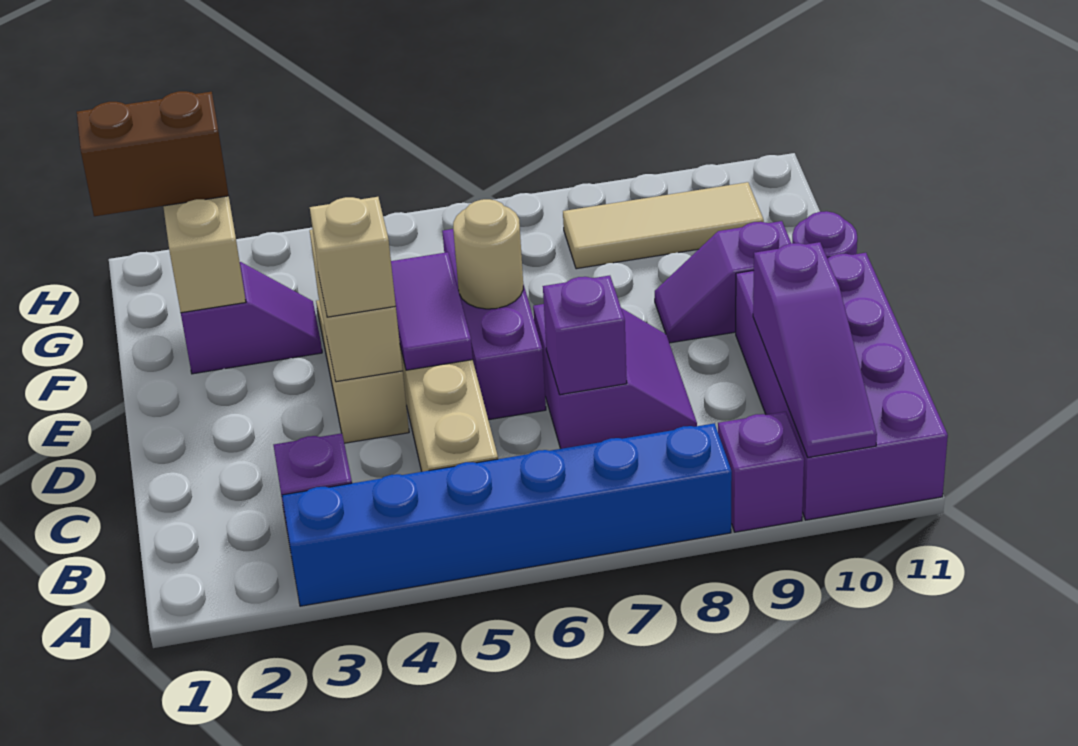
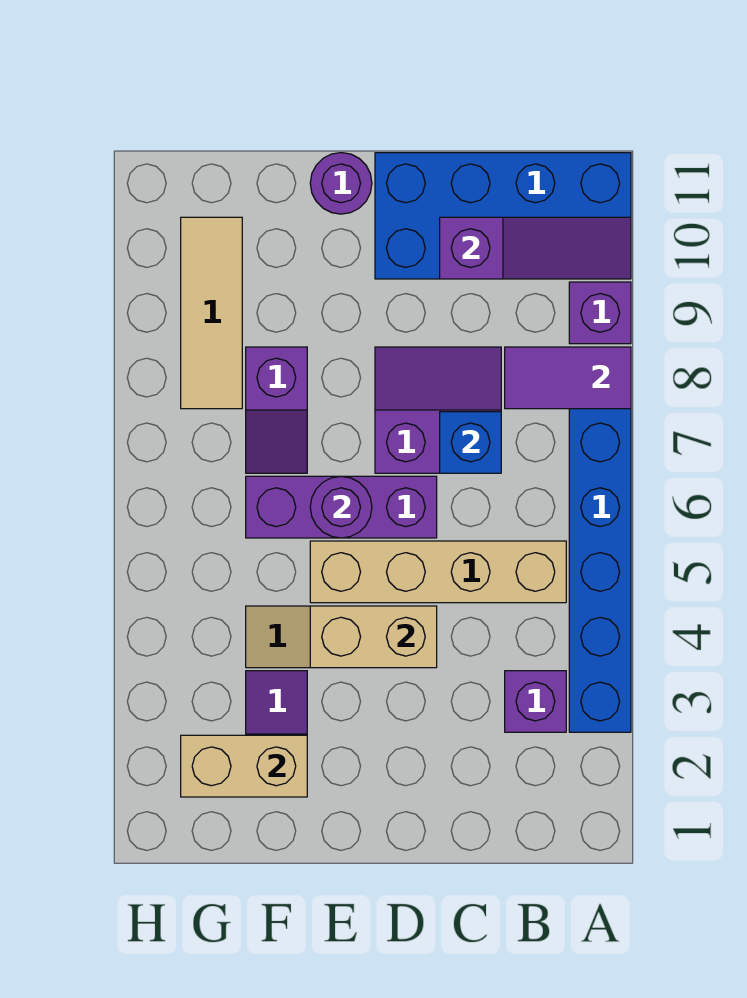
purple brick A10:D11 level 1 -> blue brick A10:D11 level 1
purple brick C7 level 2 -> blue brick C7 level 2
tan brick D4 level 3 -> none
purple tile D5:E5 level 2 -> purple tile A8:B8 level 2
tan round brick E6 level 2 -> purple round brick E6 level 2
purple slope E9:E10 level 1 top 10 -> purple slope F7:F8 level 1 top 8
brown brick G1:G2 level 3 -> none

